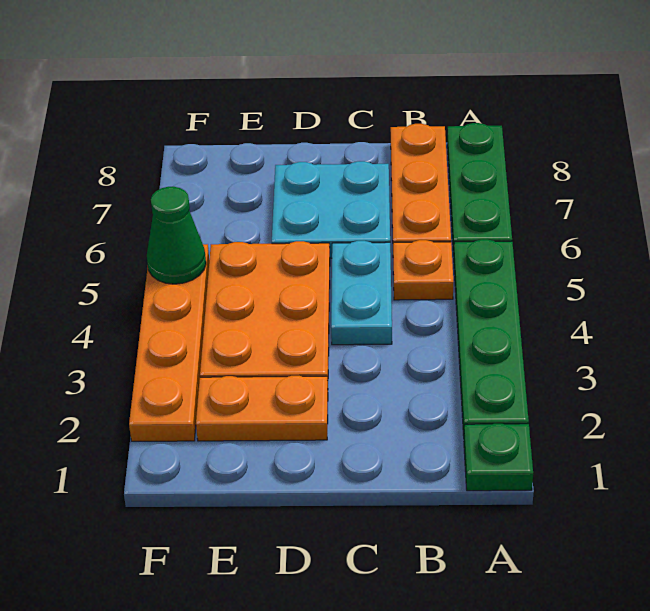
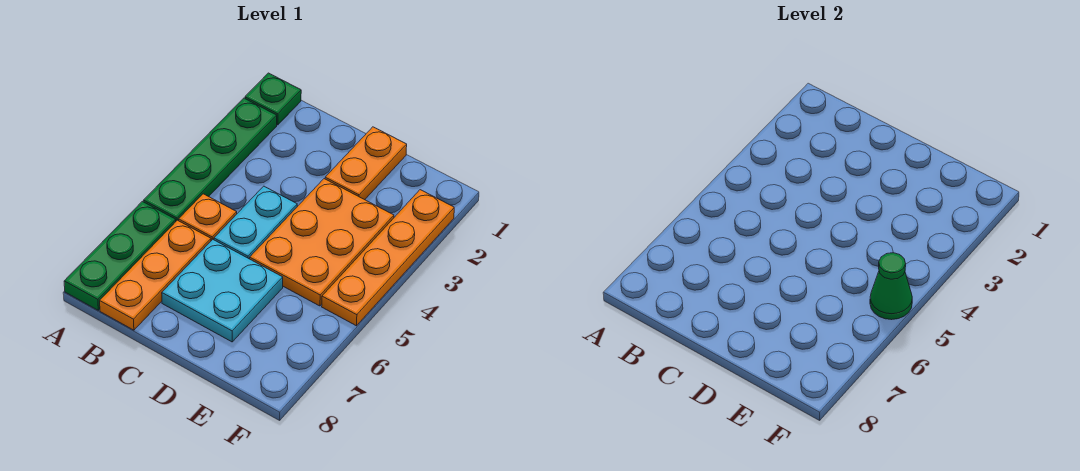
orange plate D2:E2 level 1 -> orange plate D1:D2 level 1

